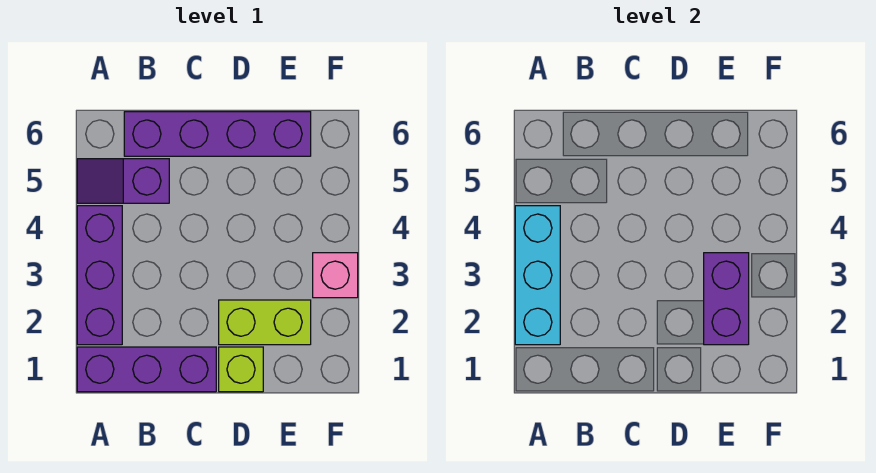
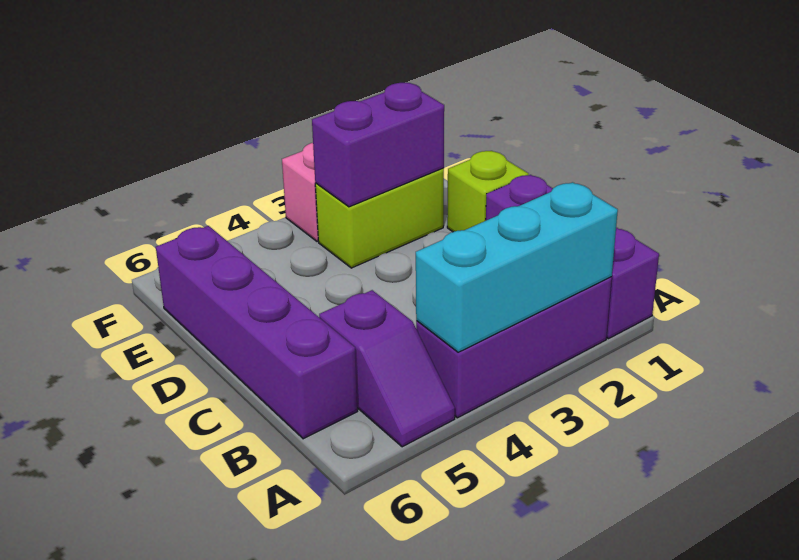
lime brick D2:E2 level 1 -> lime brick E2:E3 level 1

